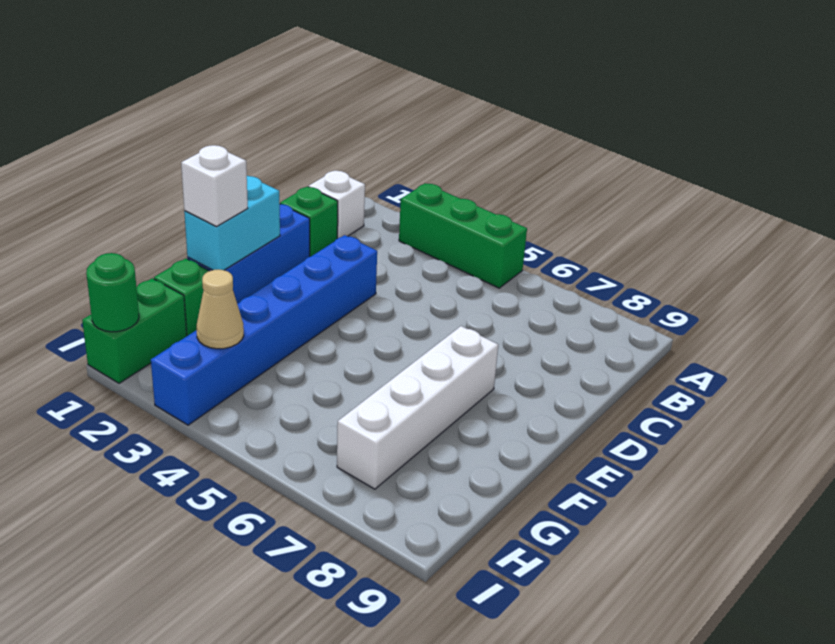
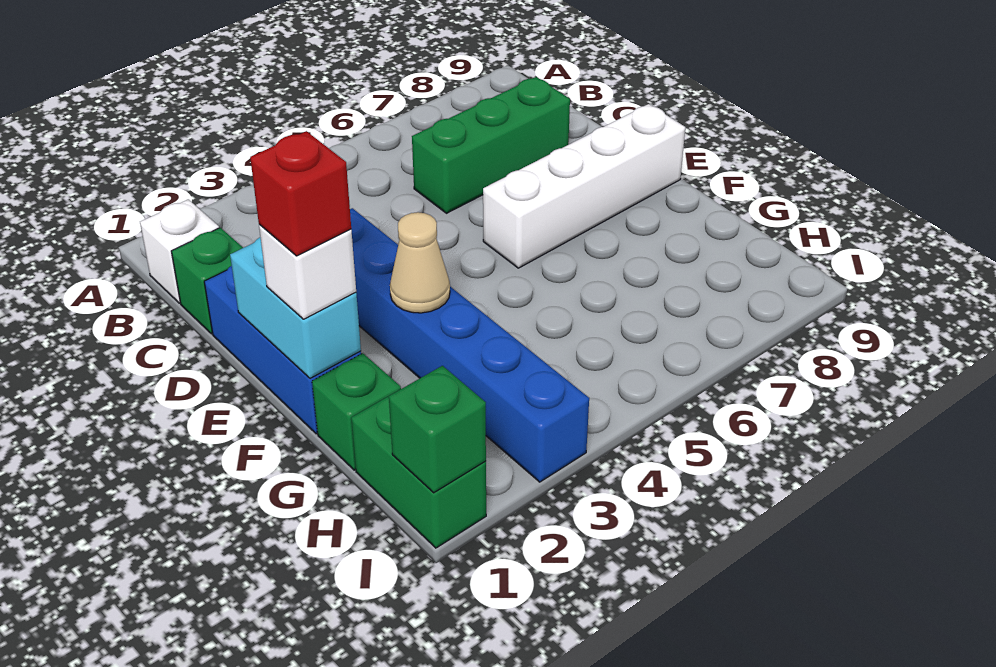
green brick A3:A5 level 1 -> green brick C6:C8 level 1
white brick E7:H7 level 1 -> white brick E6:E9 level 1
none -> red brick F1 level 4
tan cone H3 level 2 -> tan cone F3 level 2
green round brick I1 level 2 -> green brick I1 level 2

